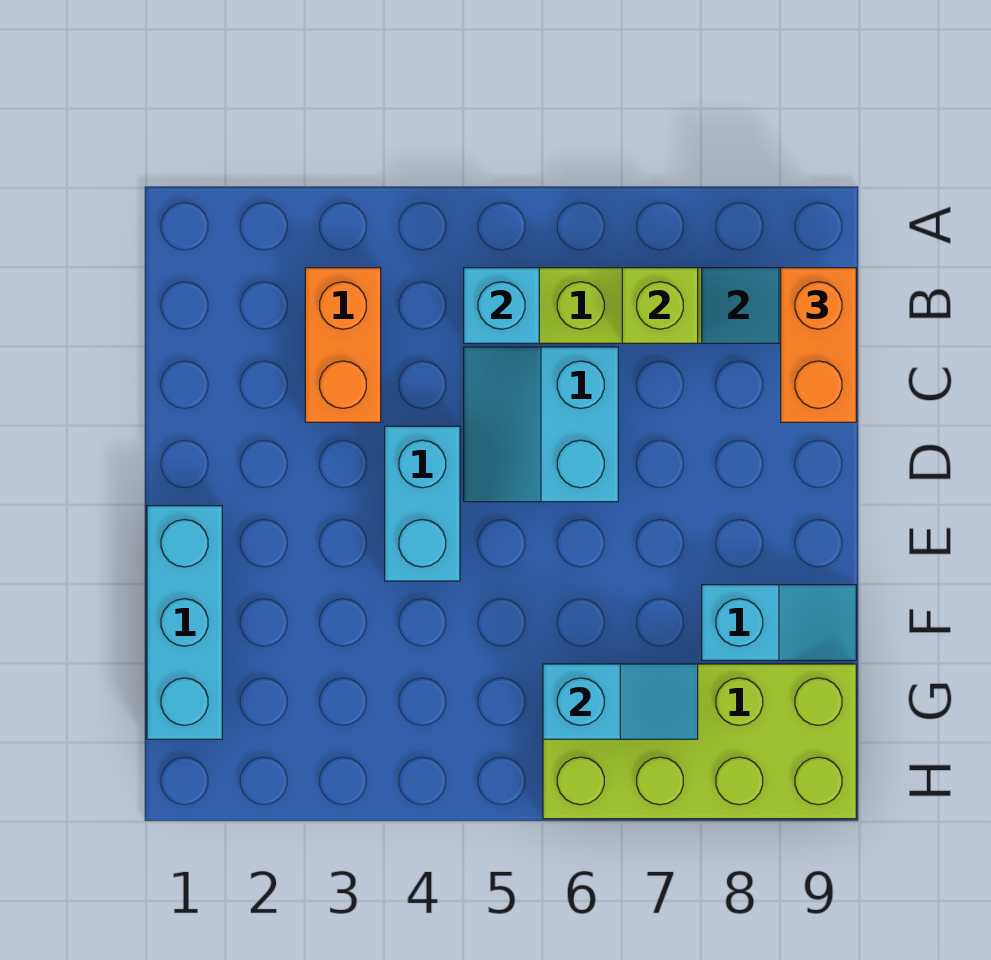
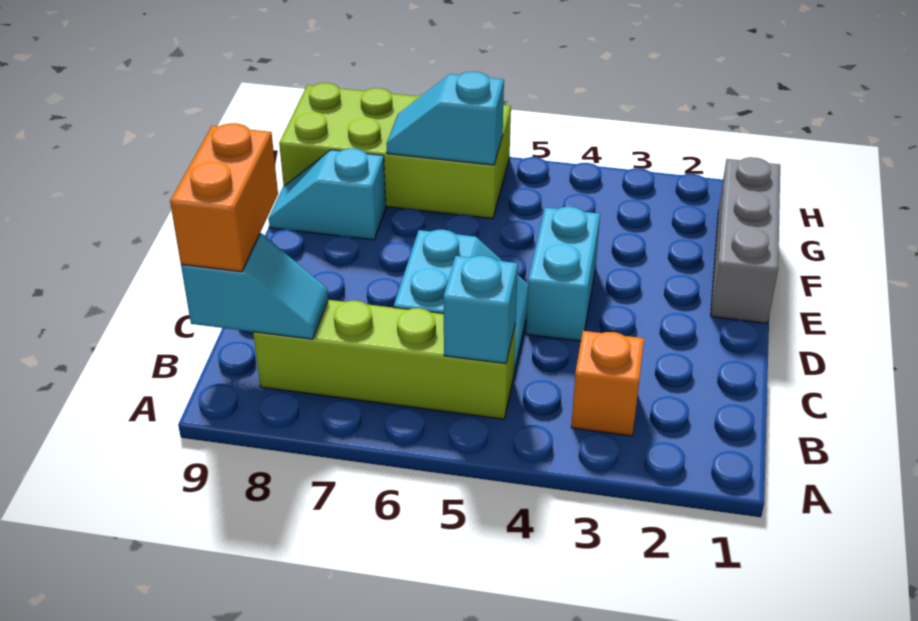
orange brick B3:C3 level 1 -> orange brick B3 level 1
lime brick B7 level 2 -> none
cyan brick E1:G1 level 1 -> grey brick E1:G1 level 1

